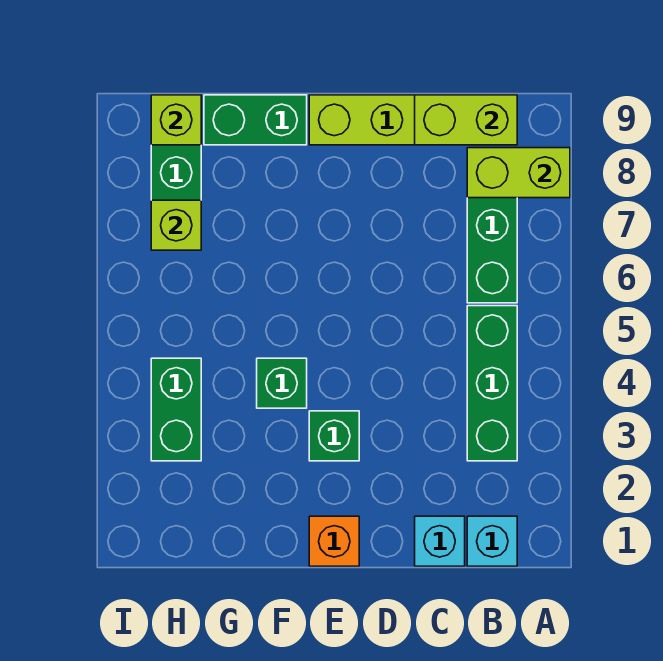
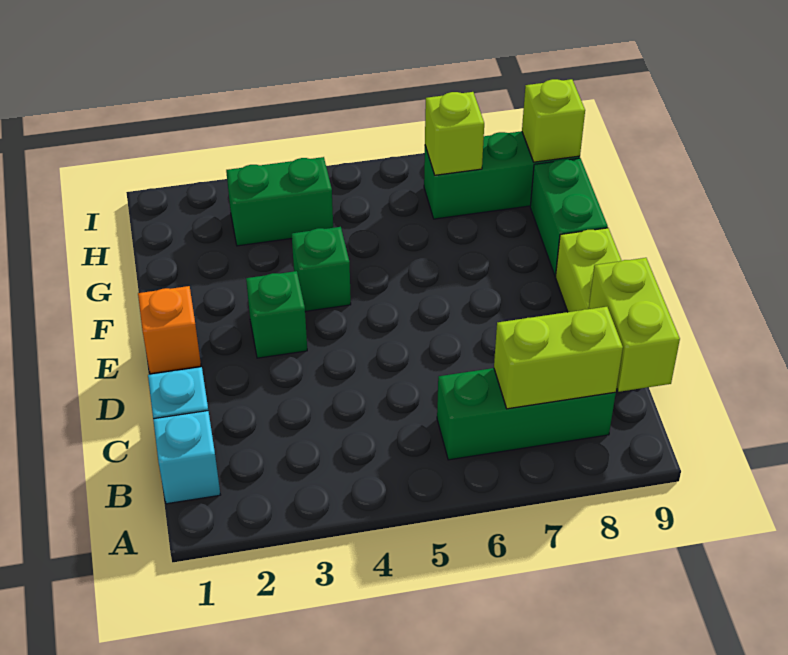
lime brick A8:B8 level 2 -> lime brick B7:B8 level 2
green brick B3:B5 level 1 -> none

